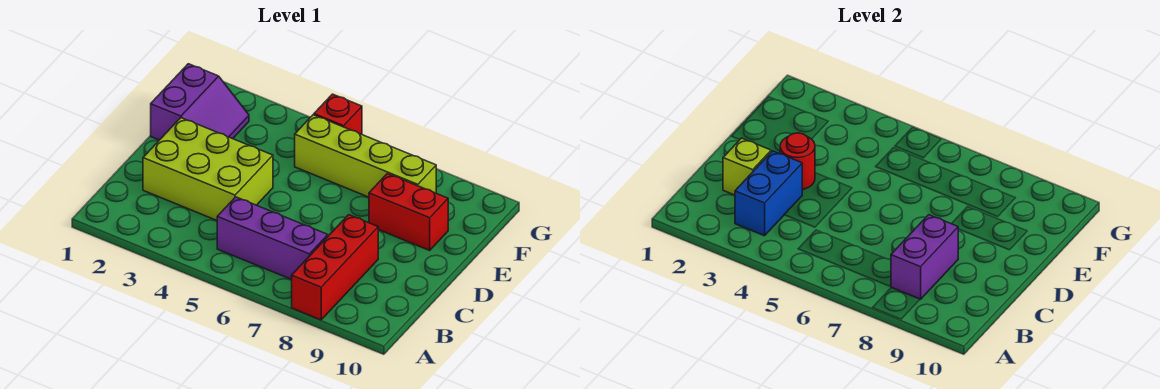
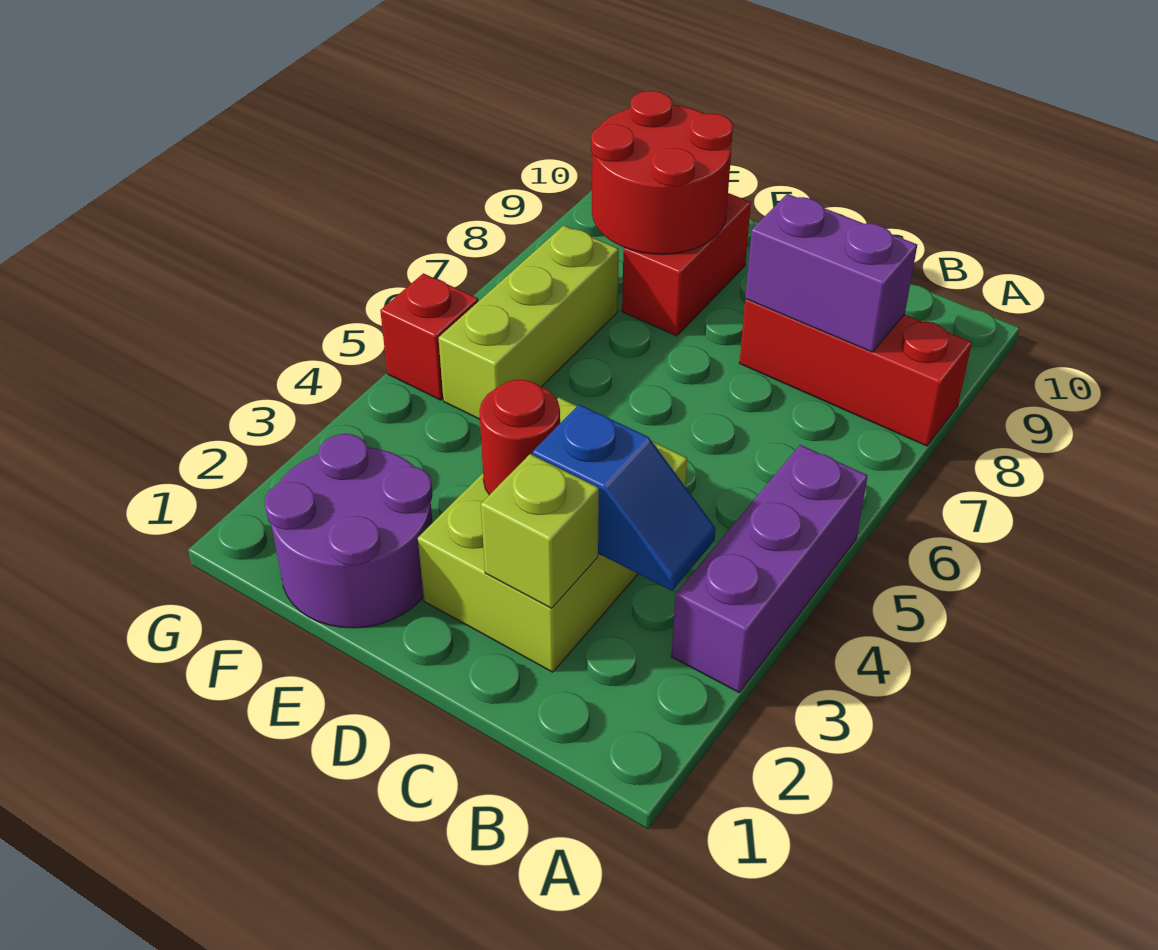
blue brick B3:C3 level 2 -> blue slope B3:C3 level 2 top C
purple brick B5:B7 level 1 -> purple brick A3:A5 level 1
purple slope E1:F2 level 1 top 1 -> purple round brick E1:F2 level 1
none -> red round brick E8:F9 level 2
lime brick F5:F8 level 1 -> lime brick F5:F7 level 1

